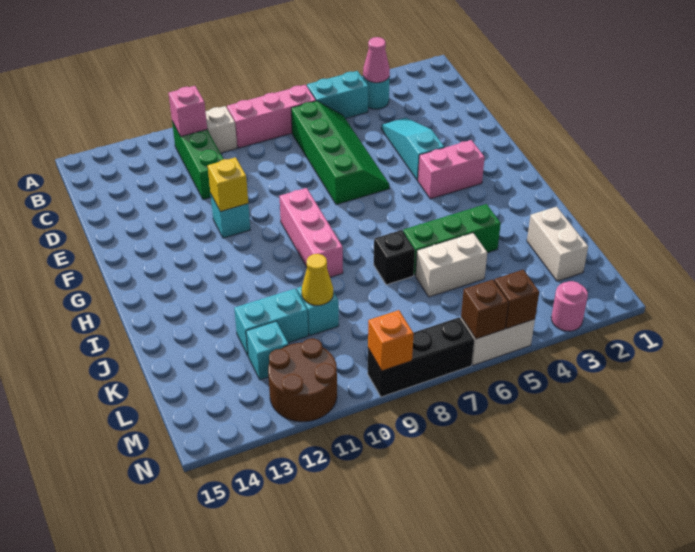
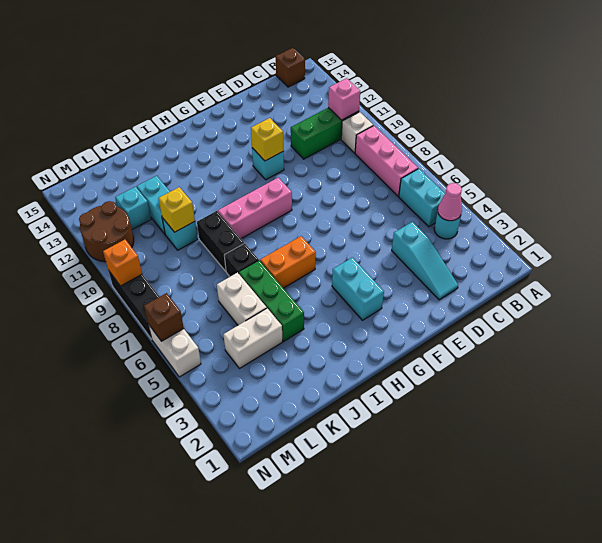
green slope C6:F7 level 1 top 7 -> none
cyan slope D4:F4 level 1 top F -> cyan slope D2:D4 level 1 top 4
pink brick G3:G4 level 1 -> cyan brick G3:G4 level 1
none -> orange brick H6:I6 level 1
none -> black brick J8:J9 level 1
white brick K2:L2 level 1 -> white brick K4:L4 level 1
yellow cone K10 level 2 -> yellow brick K10 level 2
pink round brick N3 level 1 -> none
brown brick N5 level 2 -> brown brick B15 level 1

